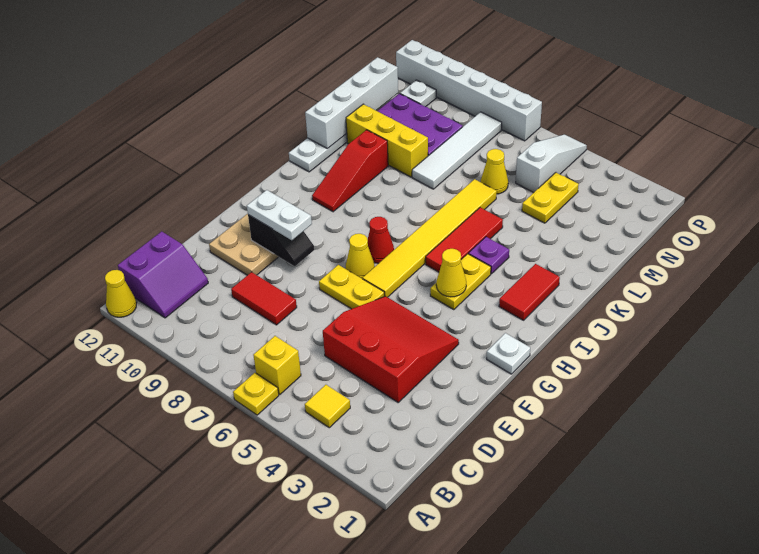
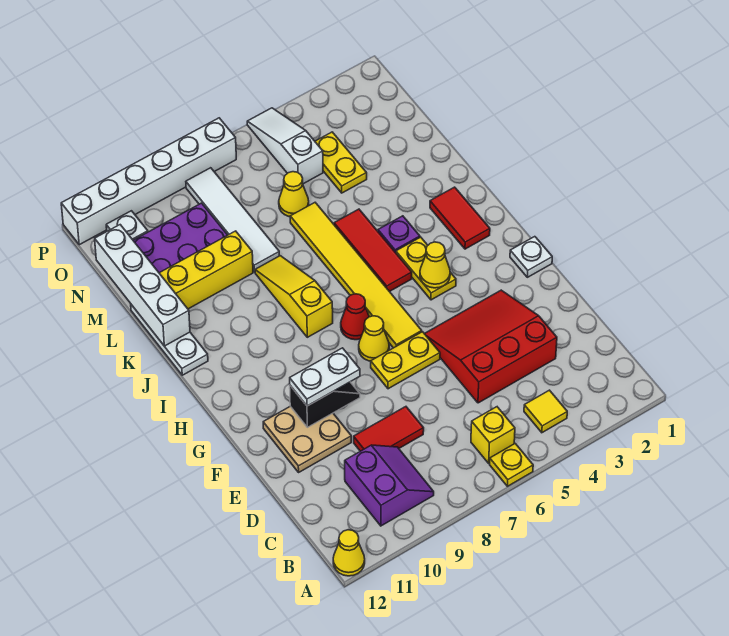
purple slope B11:C12 level 1 top 12 -> purple slope B9:C10 level 1 top 10
none -> yellow slope I8:K8 level 1 top I
red slope I10:K10 level 1 top K -> none

